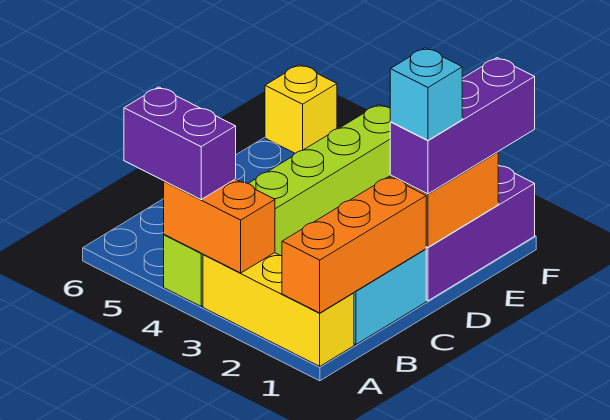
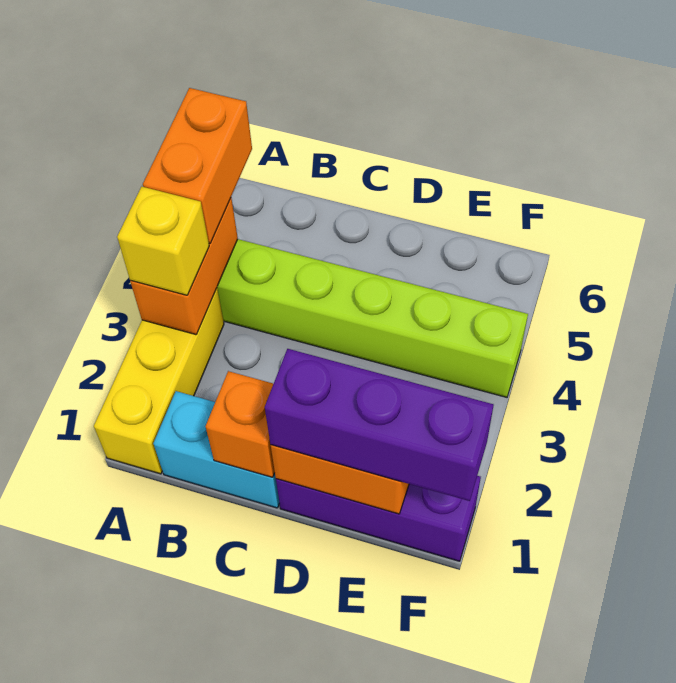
orange brick A1:C1 level 2 -> orange brick C1 level 2
purple brick A4:A5 level 3 -> orange brick A4:A5 level 3
cyan brick D1 level 4 -> none
yellow brick F6 level 1 -> yellow brick A3 level 3

